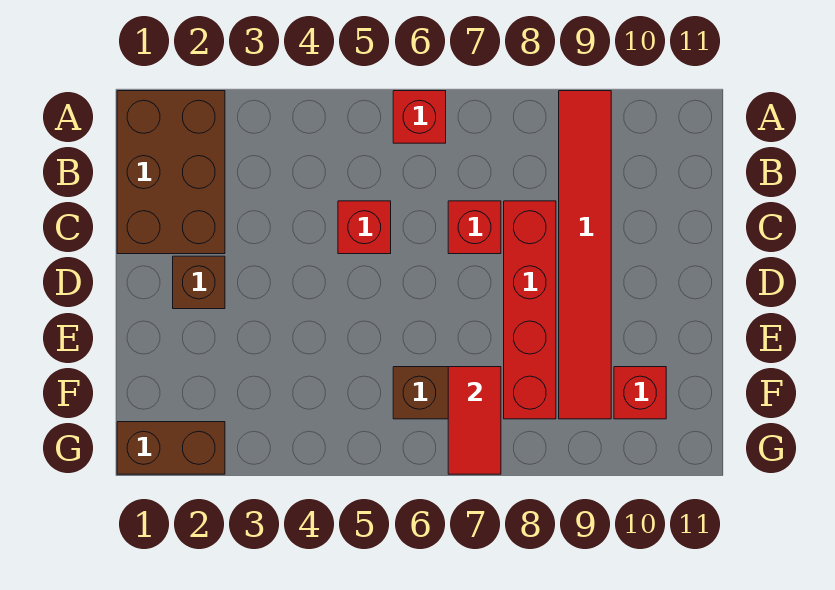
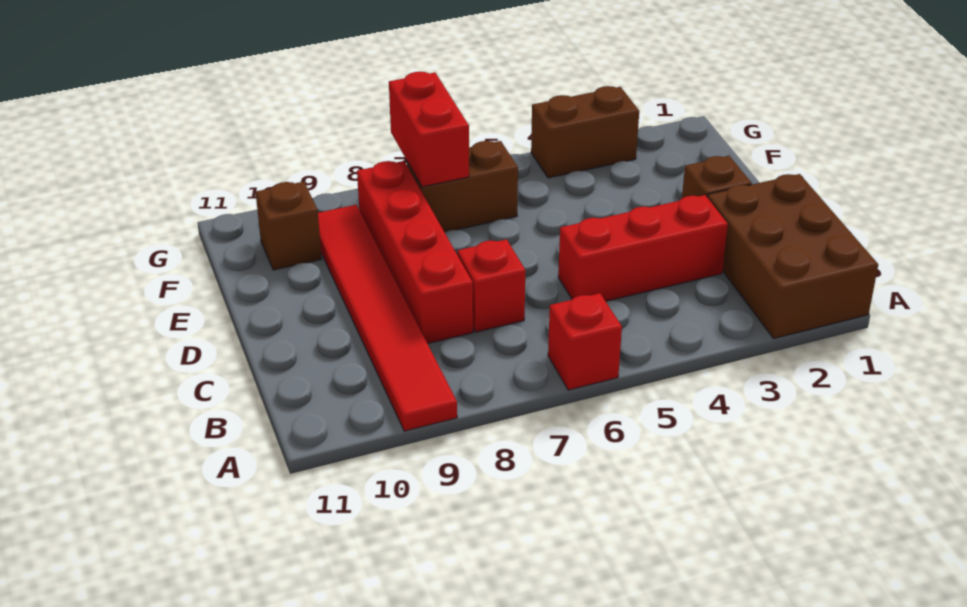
red brick C5 level 1 -> red brick C3:C5 level 1
red tile F7:G7 level 2 -> red brick F7:G7 level 2
red brick F10 level 1 -> brown brick F10 level 1
brown brick G1:G2 level 1 -> brown brick G3:G4 level 1

